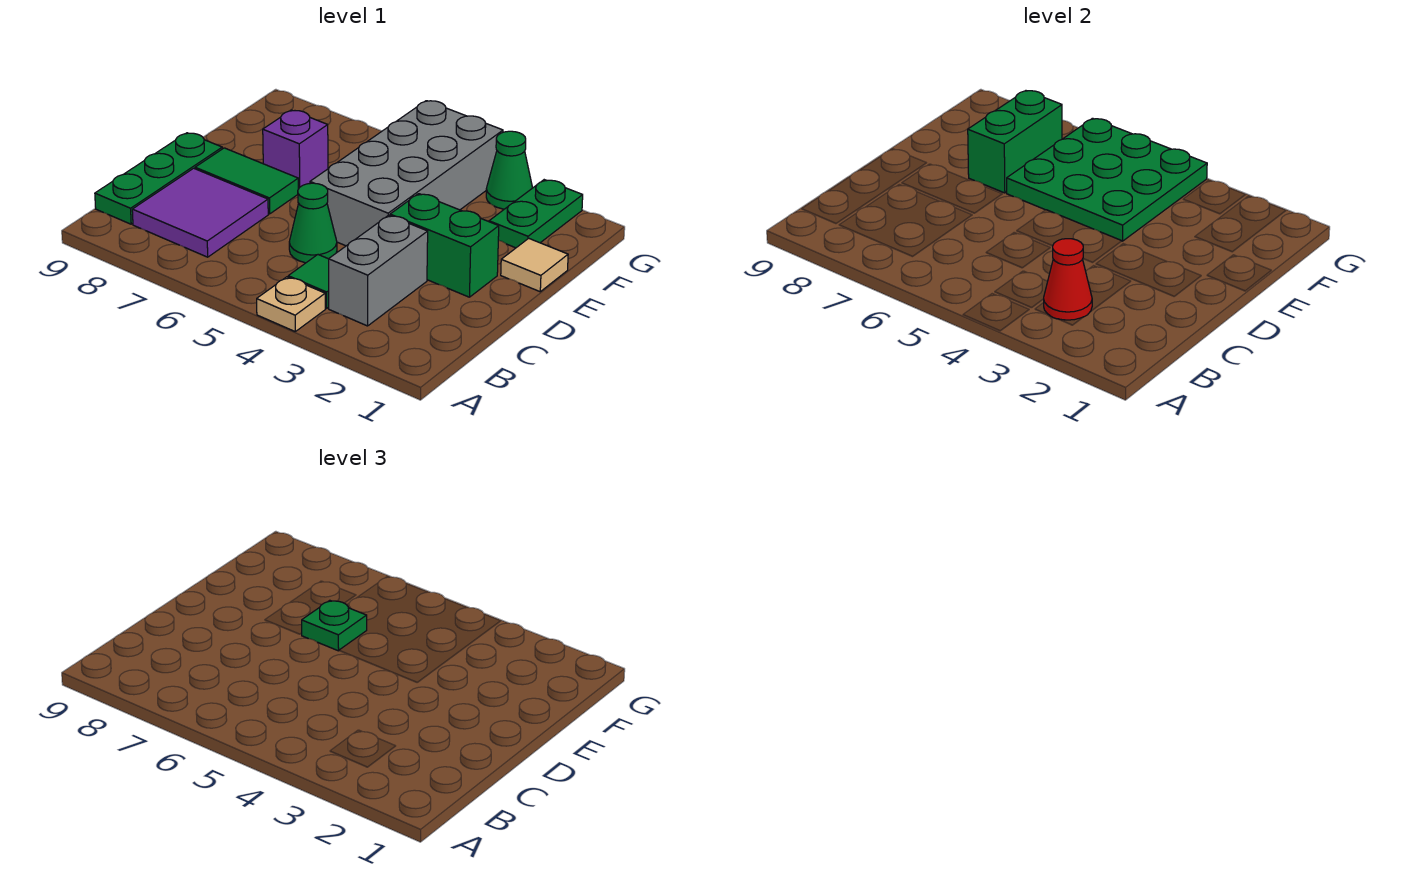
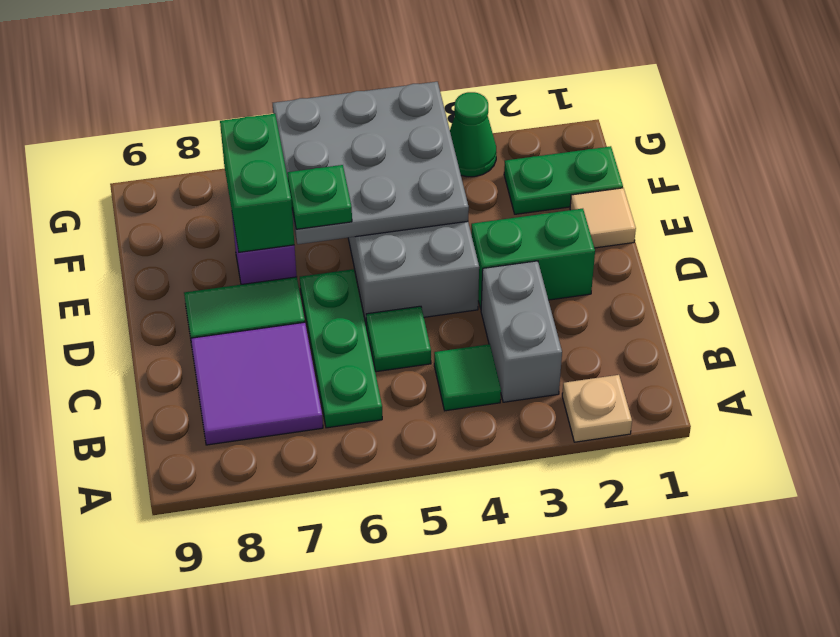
tan plate A4 level 1 -> tan plate A2 level 1
red cone B3 level 2 -> none
green plate B9:D9 level 1 -> green plate B6:D6 level 1
green cone C5 level 1 -> green tile C5 level 1
green plate E4:G6 level 2 -> grey plate E4:G6 level 2
green plate F2:G2 level 1 -> green plate F1:F2 level 1

